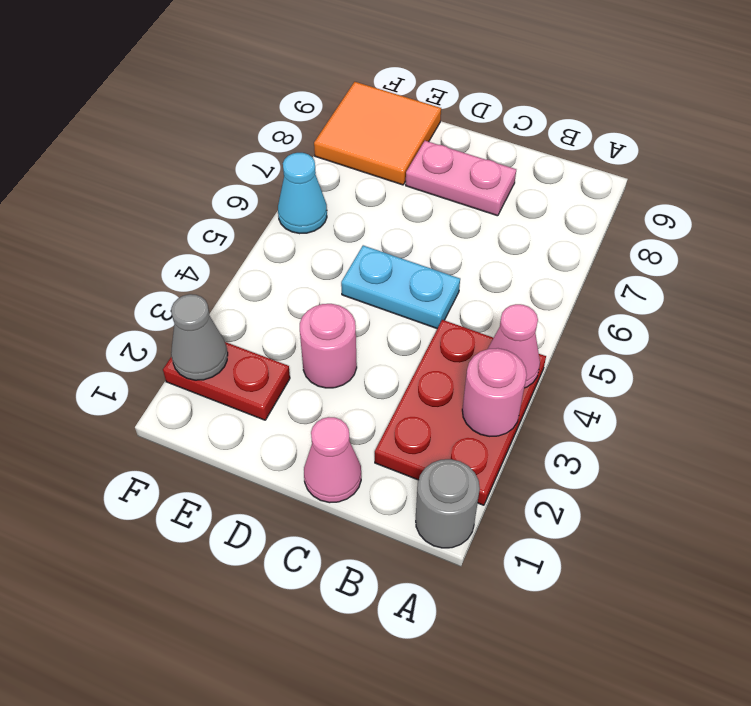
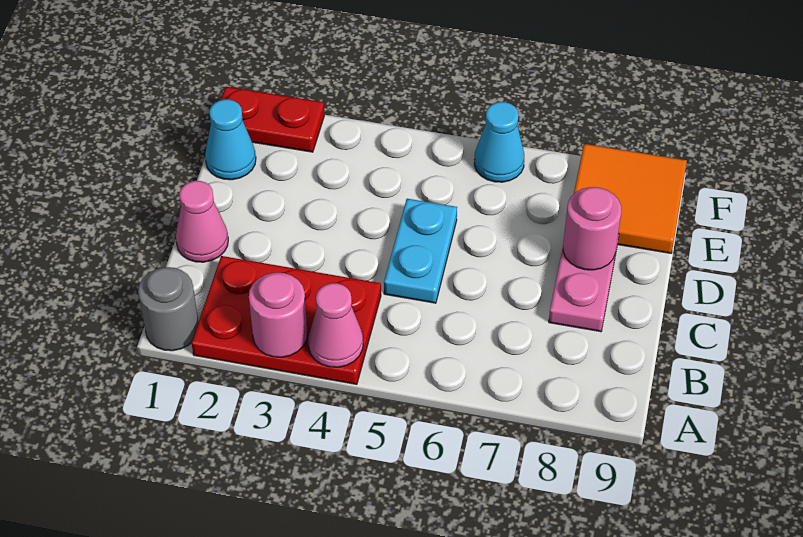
pink round brick D3 level 1 -> pink round brick D8 level 2
none -> cyan cone E1 level 1
red plate E2:F2 level 1 -> red plate F1:F2 level 1
grey cone F2 level 2 -> none

